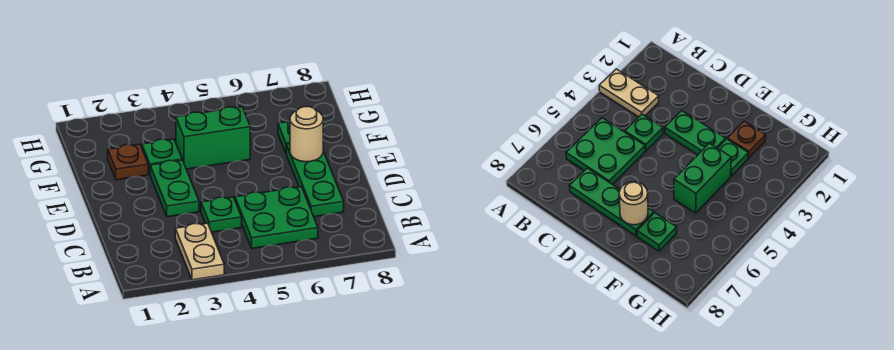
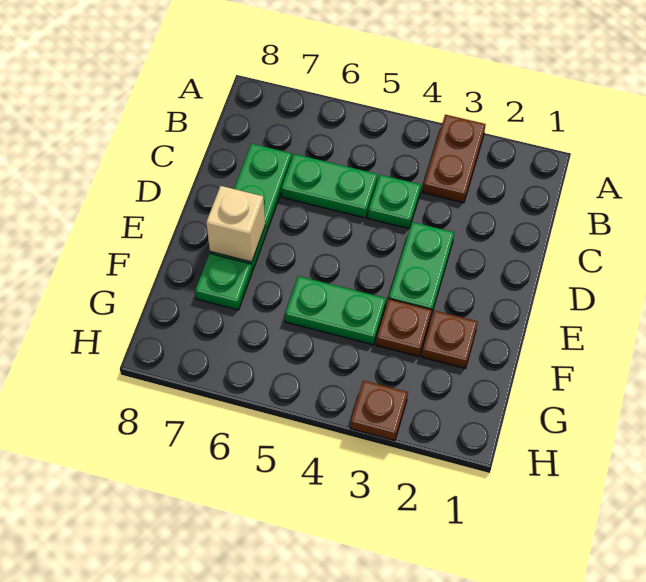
tan plate A3:B3 level 1 -> brown plate A3:B3 level 1
green plate B5:C6 level 1 -> green plate C5:C6 level 1
tan round brick E7 level 2 -> tan brick E7 level 2
green plate F3 level 1 -> brown plate F3 level 1
green brick F4:F5 level 1 -> green plate F4:F5 level 1
none -> brown plate H3 level 1

